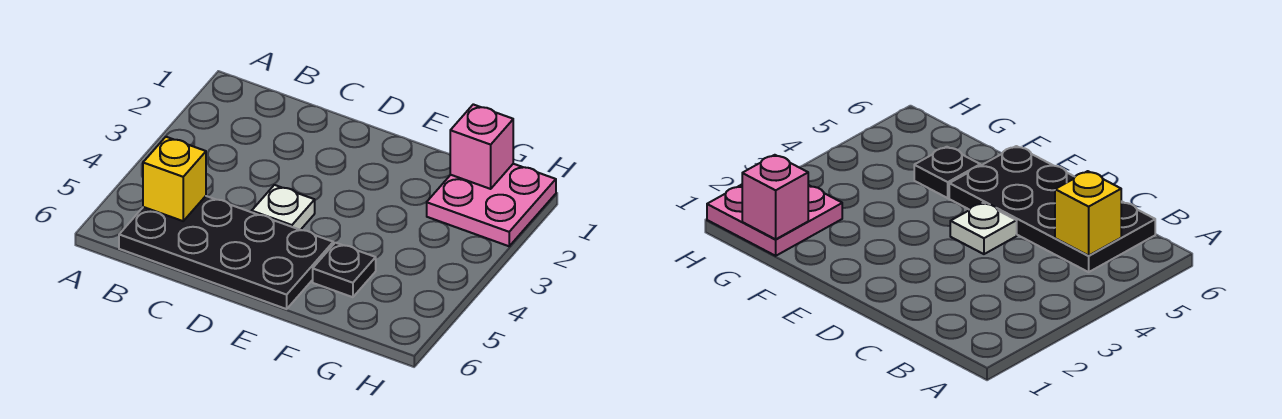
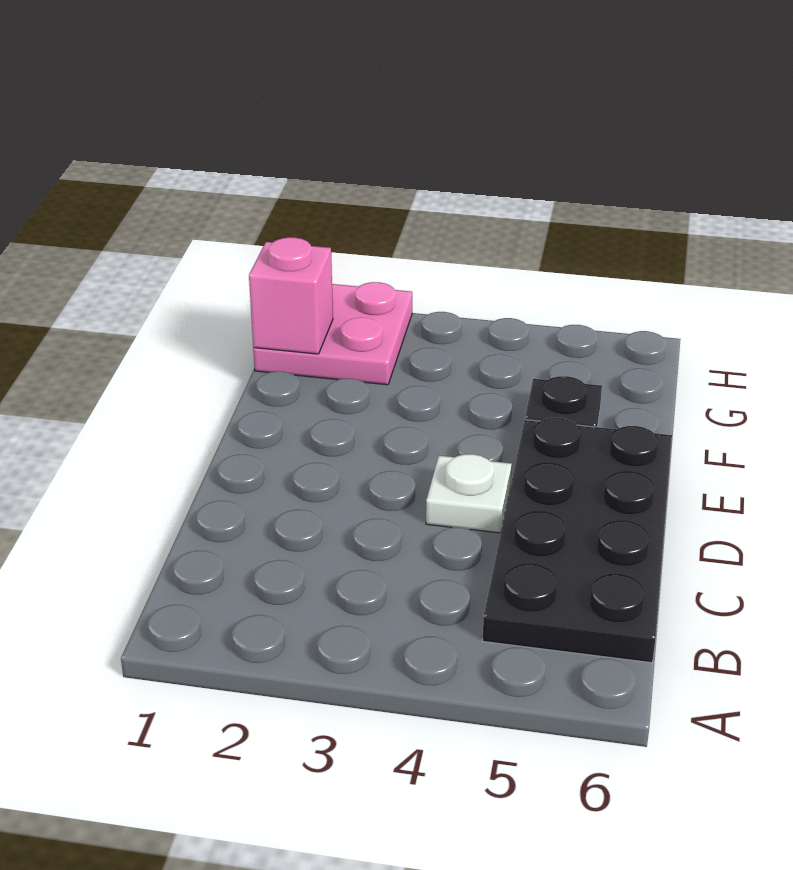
yellow brick B5 level 2 -> none

